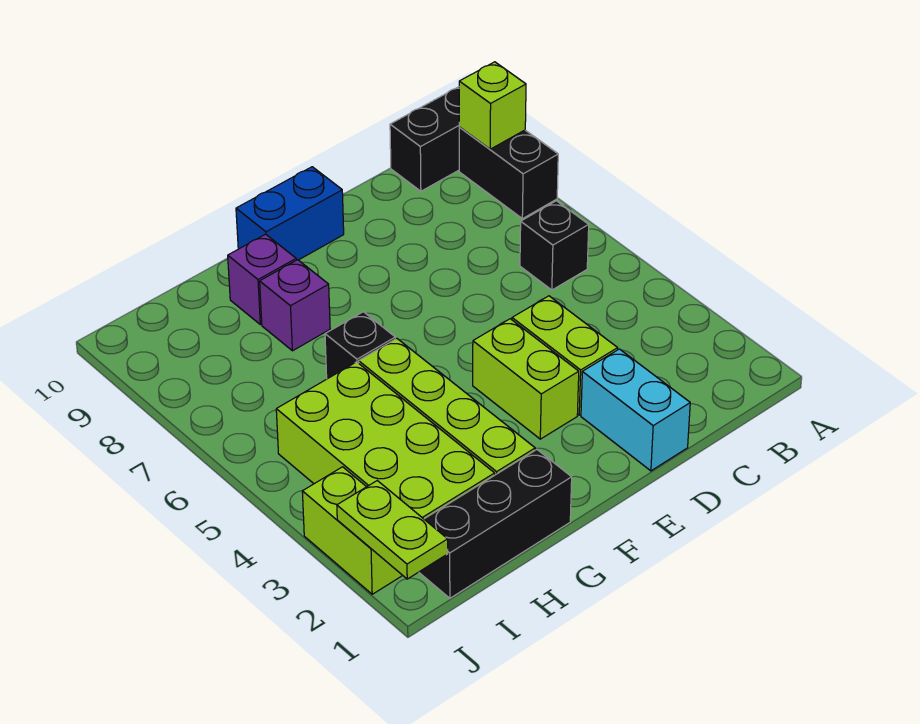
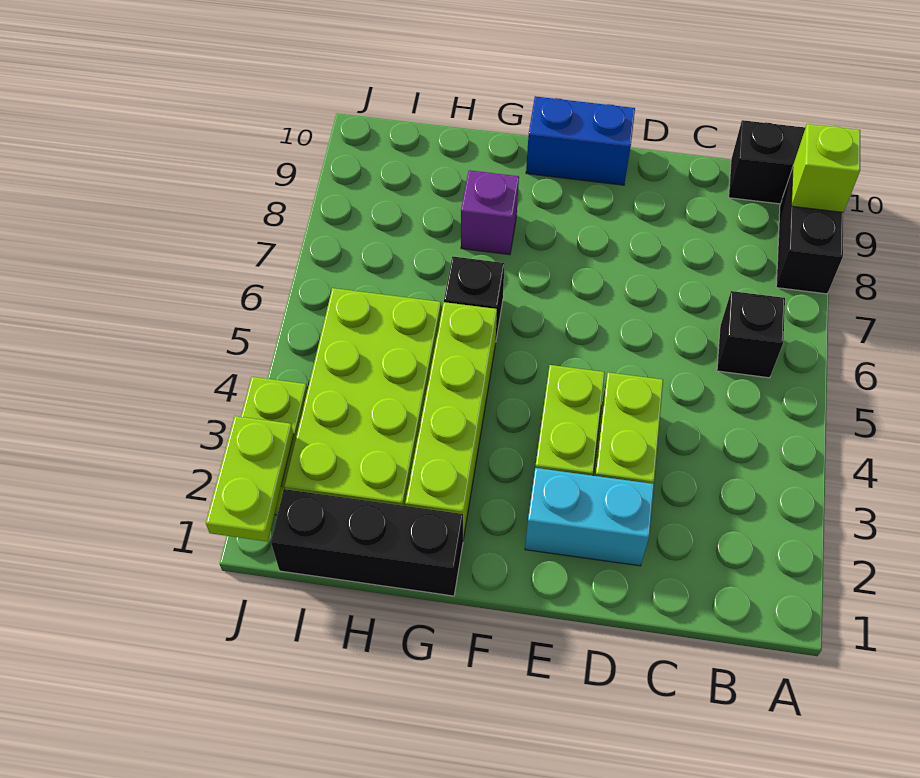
cyan brick D1:D2 level 1 -> cyan brick D2:E2 level 1
purple brick G9 level 1 -> none

